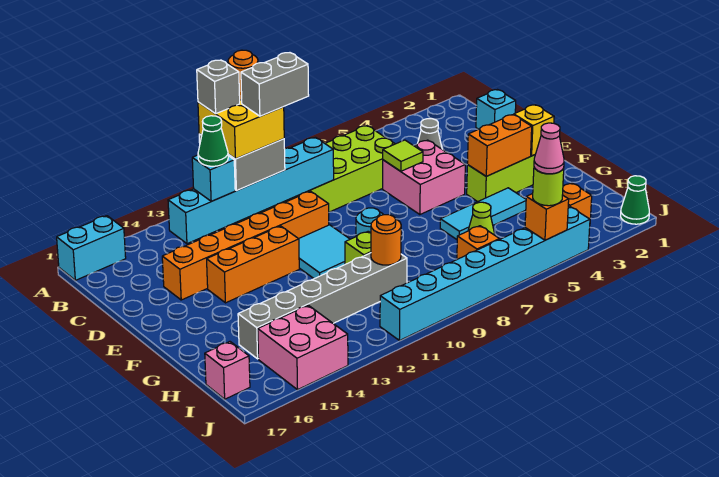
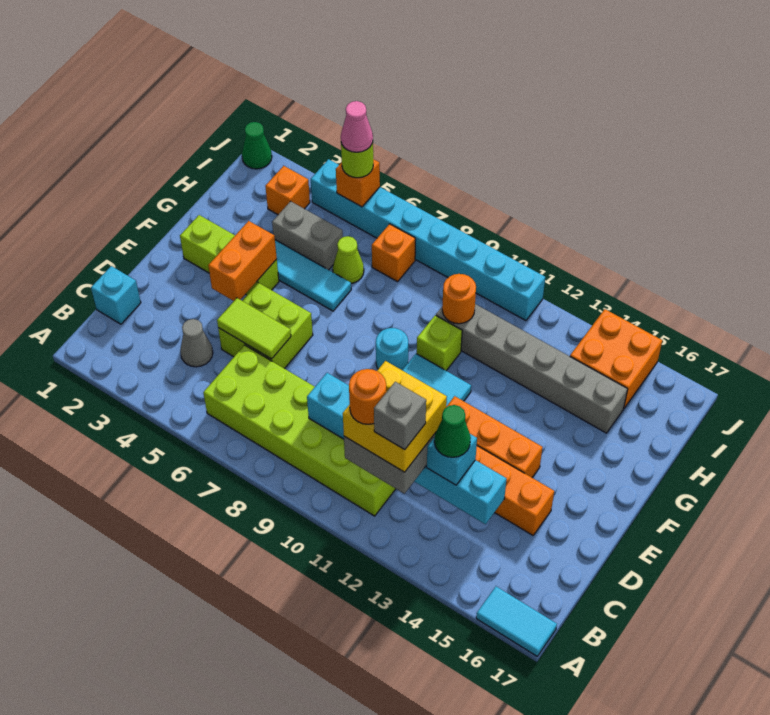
cyan brick A16:A17 level 1 -> cyan tile A16:A17 level 1
grey brick C10:C11 level 5 -> grey brick H4:H5 level 1
pink brick D5:E6 level 1 -> lime brick D5:E6 level 1
lime tile D6 level 2 -> lime tile D5:D6 level 2
yellow brick F2 level 2 -> none
orange brick F3:F4 level 2 -> orange brick E4:F4 level 2
pink brick I14:J15 level 1 -> orange brick I14:J15 level 1
pink brick I17 level 1 -> none

